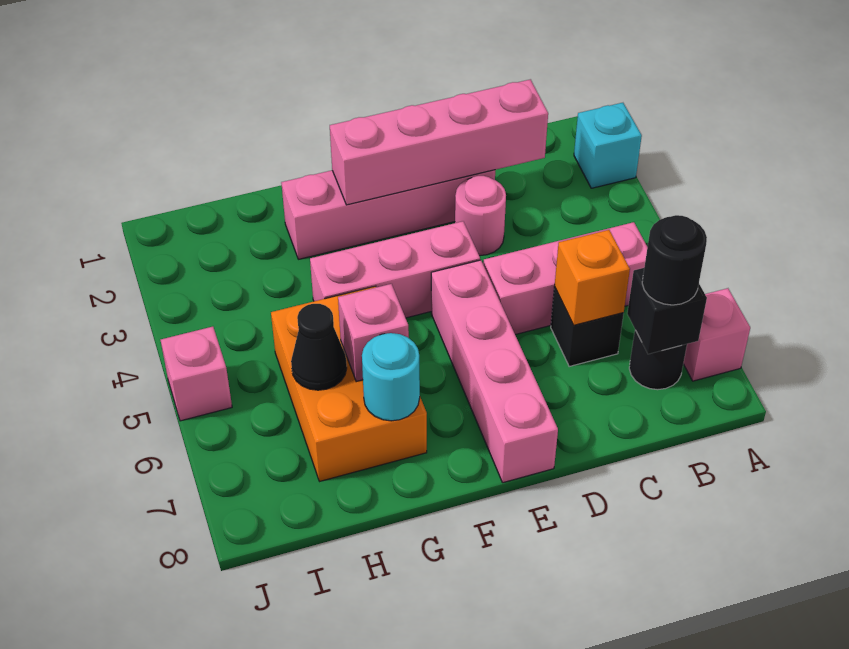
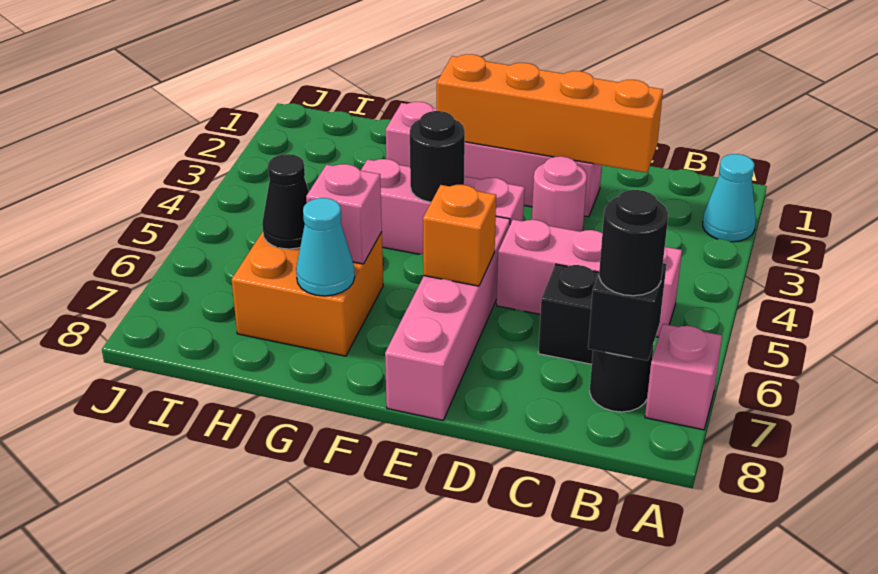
cyan brick A2 level 1 -> cyan cone A2 level 1
pink brick C2:F2 level 2 -> orange brick C2:F2 level 2
orange brick C6 level 2 -> orange brick E6 level 2
none -> black round brick F4 level 2
orange brick G5:H7 level 1 -> orange brick G6:H7 level 1
cyan round brick G7 level 2 -> cyan cone G7 level 2
pink brick J5 level 1 -> none

